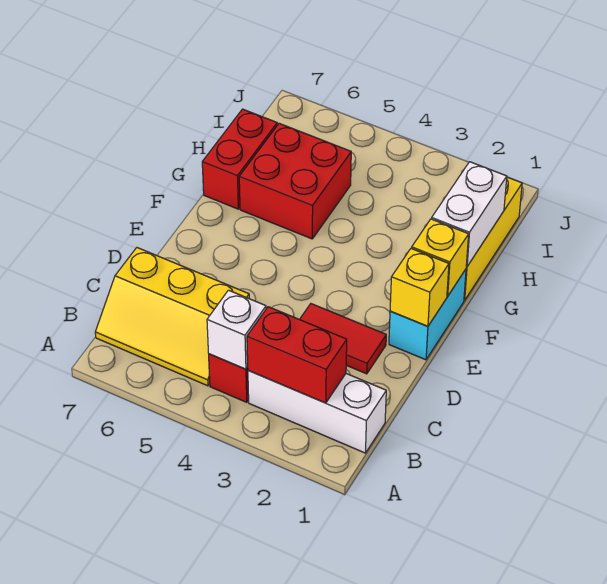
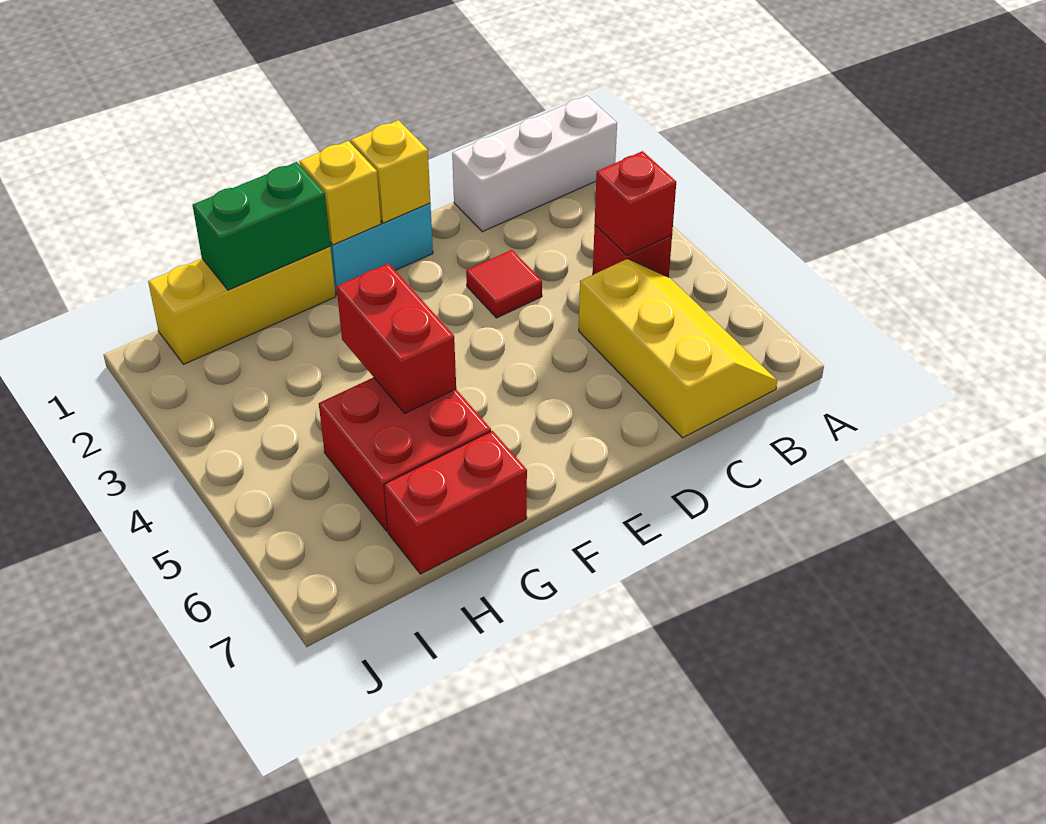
white brick B1:B3 level 1 -> white brick A1:C1 level 1
red brick B2:B3 level 2 -> red brick G4:G5 level 2
white brick B4 level 2 -> red brick B4 level 2
red tile D2:D3 level 1 -> red tile D3 level 1
white brick G1:H1 level 2 -> green brick G1:H1 level 2

